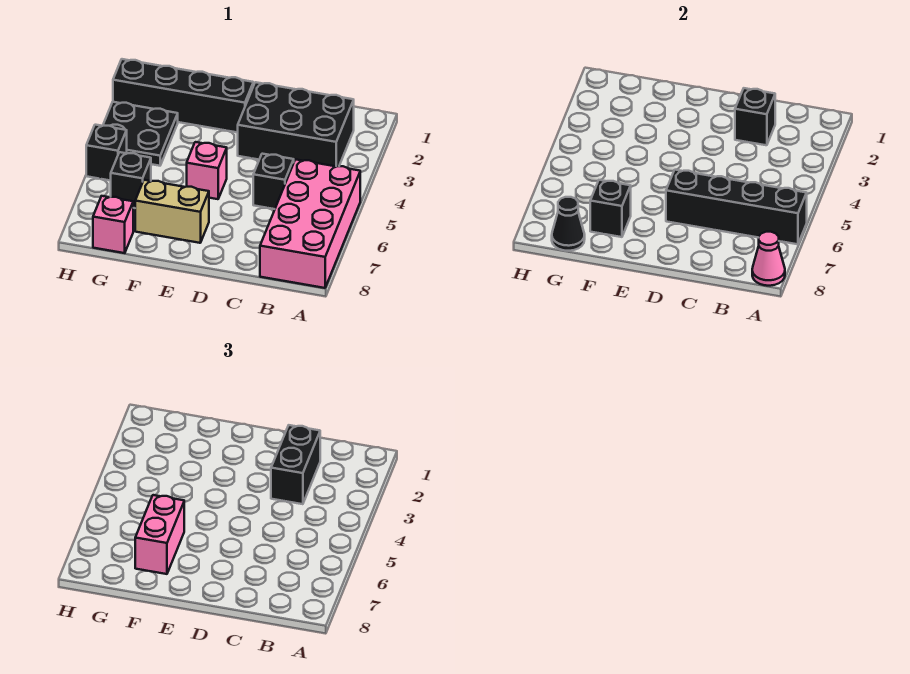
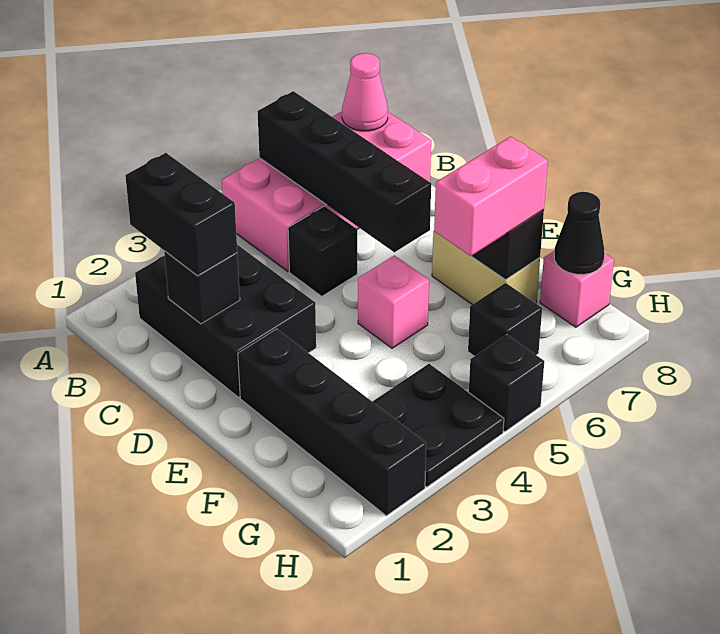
black brick C2:C3 level 3 -> black brick B2:C2 level 3

